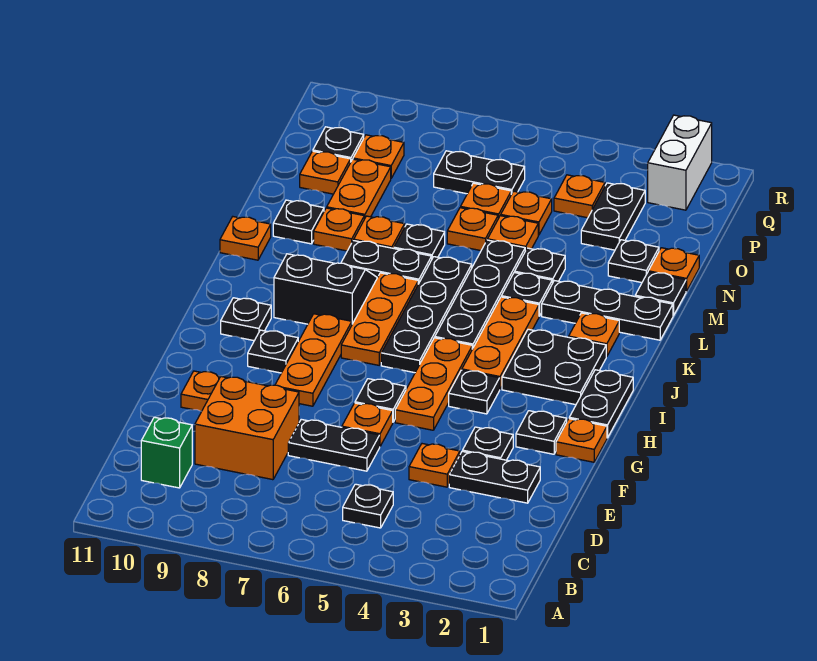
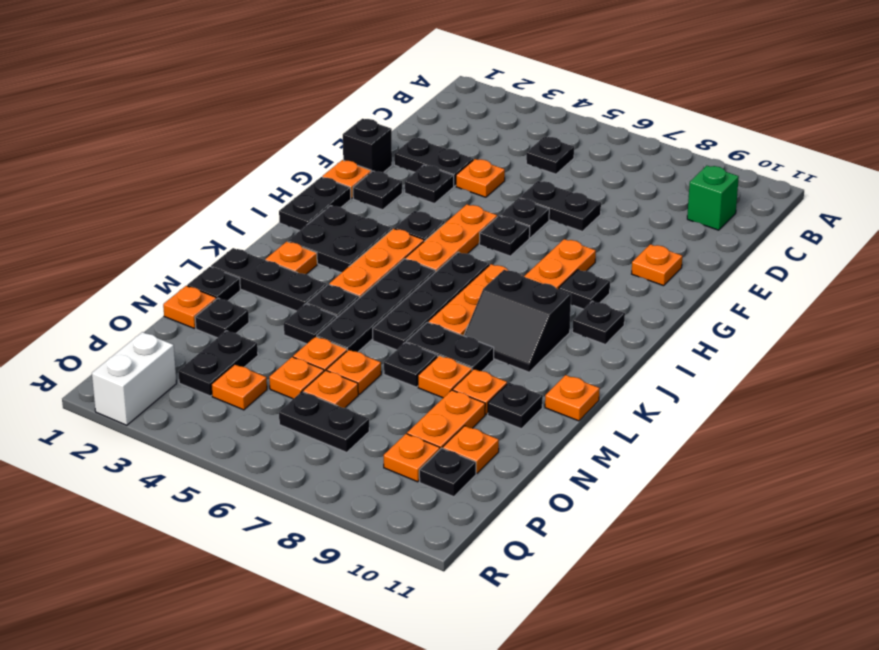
orange brick D8:E9 level 1 -> none
none -> black brick F1 level 1
orange plate F6 level 1 -> black plate F6 level 1

